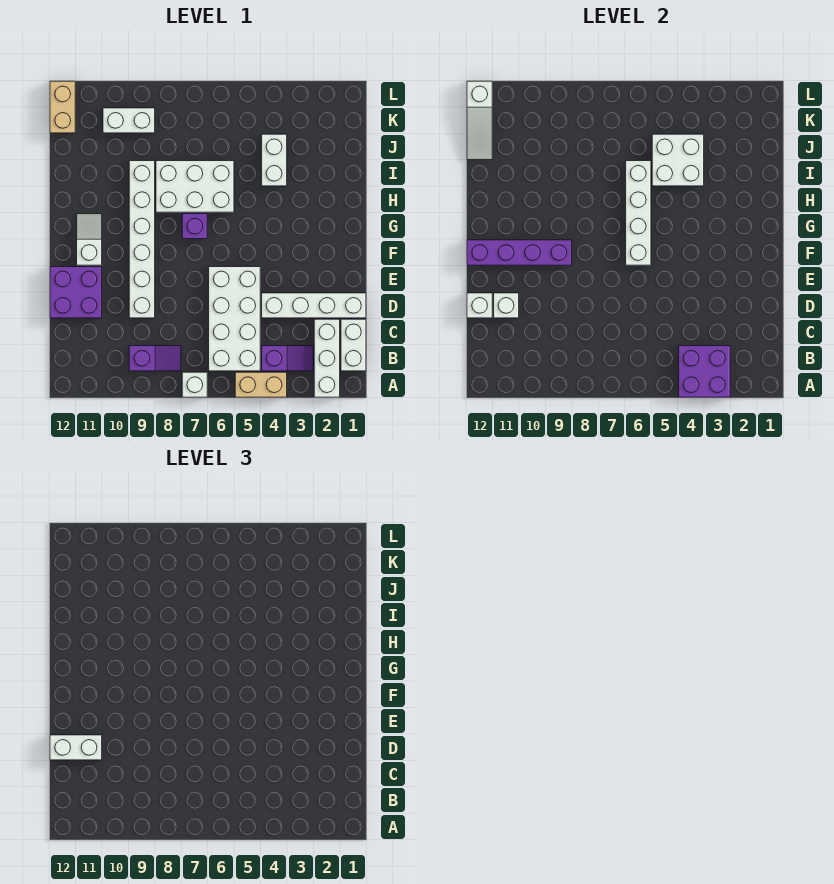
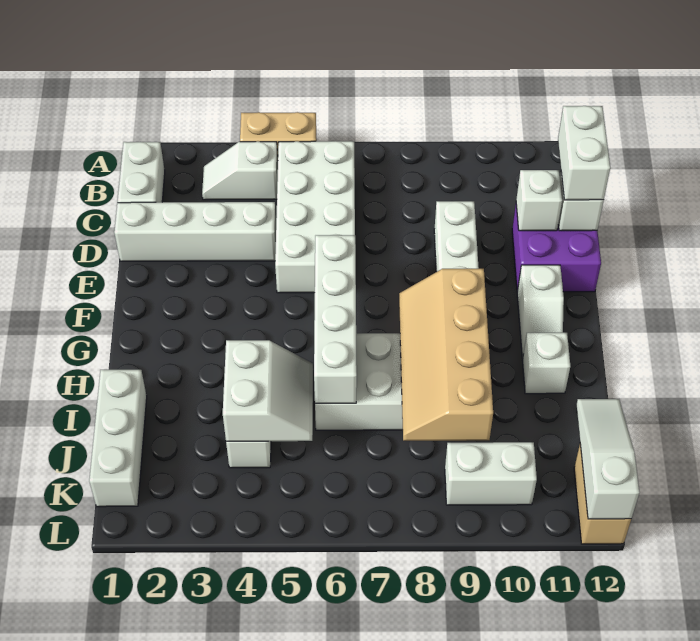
white brick A2:C2 level 1 -> white brick I1:K1 level 1
purple brick A3:B4 level 2 -> none
white brick A7 level 1 -> white brick H11 level 1
purple slope B3:B4 level 1 top 4 -> white slope B3:B4 level 1 top 4
purple slope B8:B9 level 1 top 9 -> none
white brick D11:D12 level 3 -> white brick C12:D12 level 3
purple brick F9:F12 level 2 -> none
purple brick G7 level 1 -> none
none -> tan slope G8:J9 level 2 top 9
white brick I4:J5 level 2 -> white slope I4:J5 level 2 top 4

